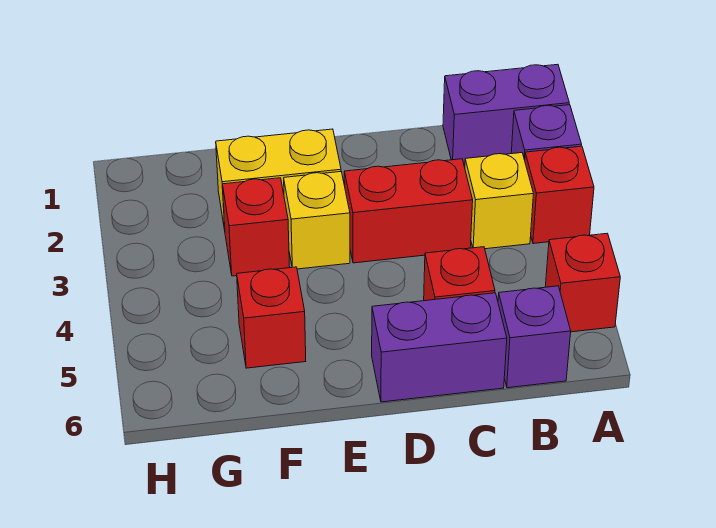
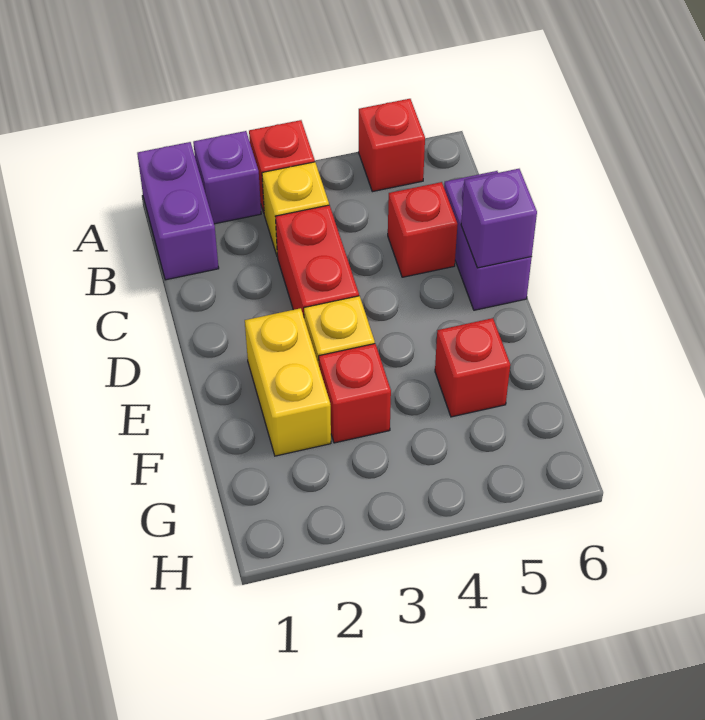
purple brick B6 level 1 -> purple brick D6 level 2

